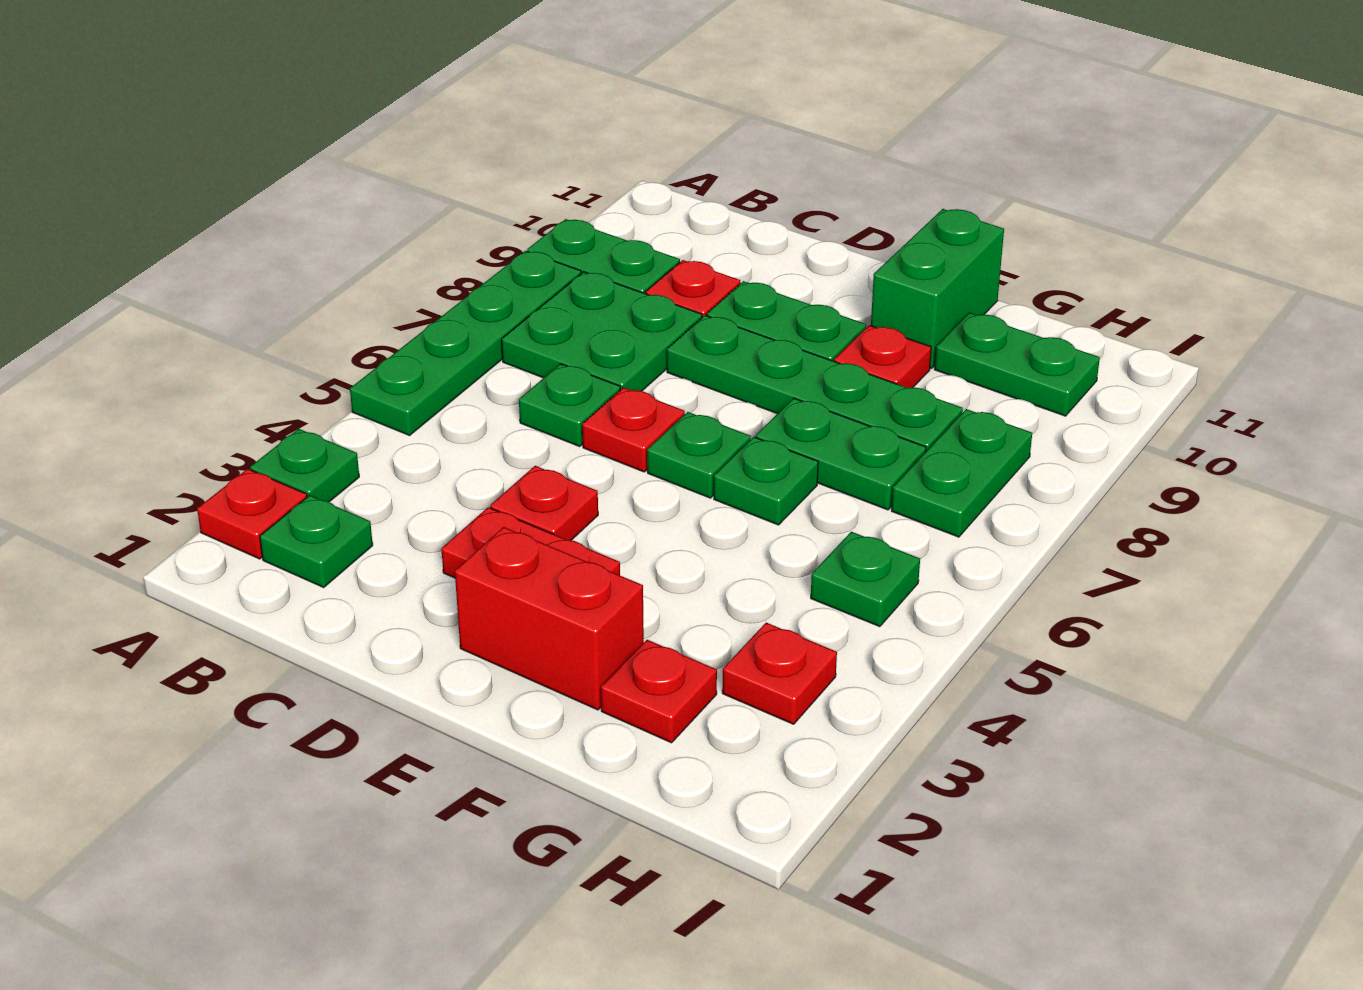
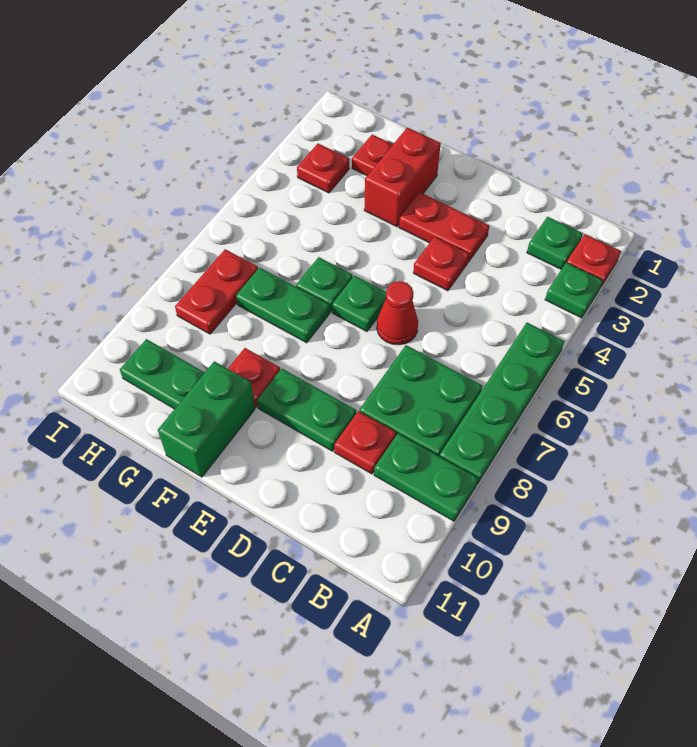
green plate C6 level 1 -> none
red plate D6 level 1 -> red cone D6 level 1
green plate D8:G8 level 1 -> none
red brick E2:F2 level 1 -> red brick F2:F3 level 1
green plate H5 level 1 -> none
green plate H7:H8 level 1 -> red plate H7:H8 level 1

